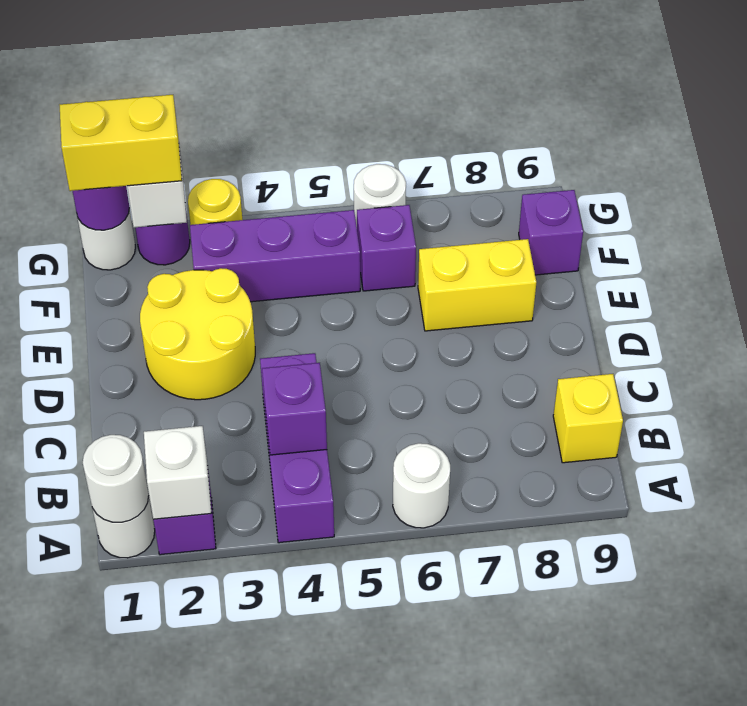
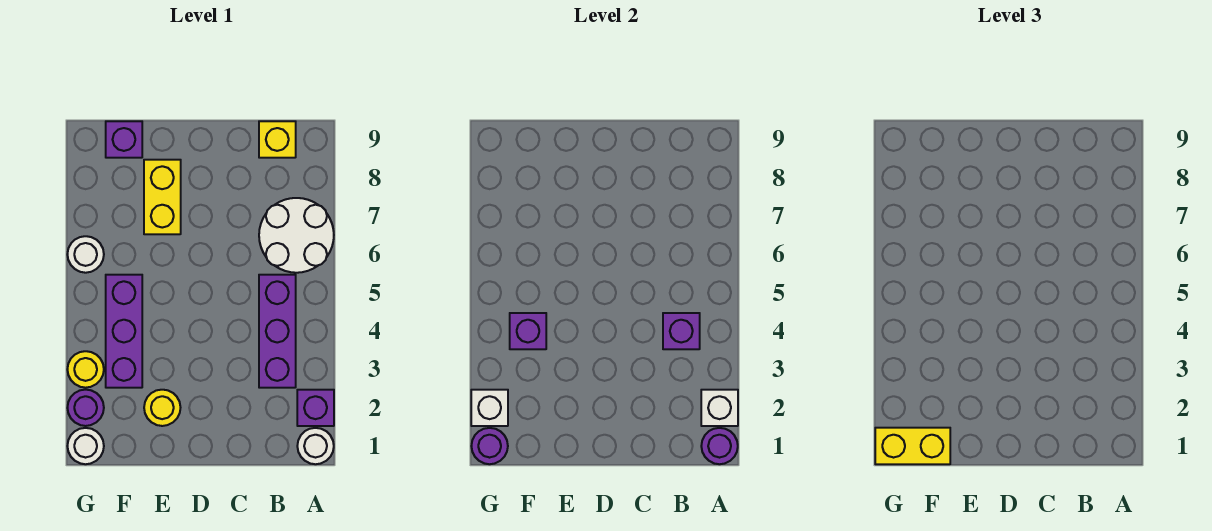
white round brick A1 level 2 -> purple round brick A1 level 2
purple brick A4:C4 level 1 -> purple brick B3:B5 level 1
white round brick A6 level 1 -> white round brick A6:B7 level 1
yellow round brick D2:E3 level 1 -> yellow round brick E2 level 1
purple brick F6 level 1 -> purple brick F4 level 2
yellow brick G1:G2 level 3 -> yellow brick F1:G1 level 3

